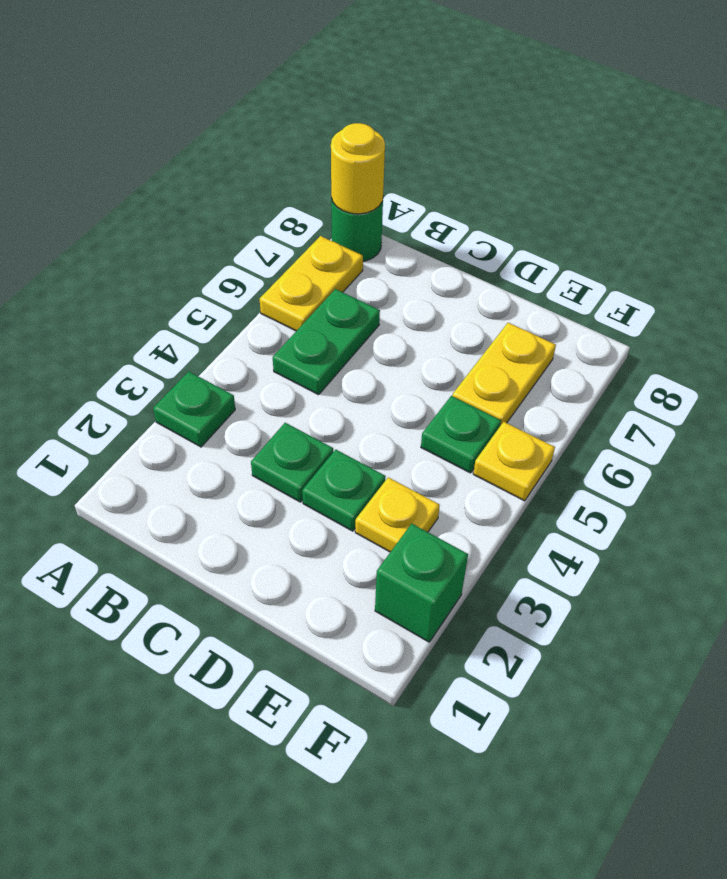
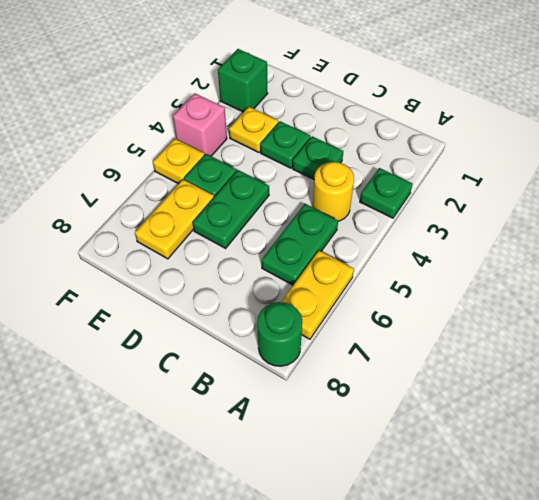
yellow round brick A8 level 2 -> yellow round brick B4 level 1
none -> green plate D5:D6 level 1
none -> pink brick F4 level 1

